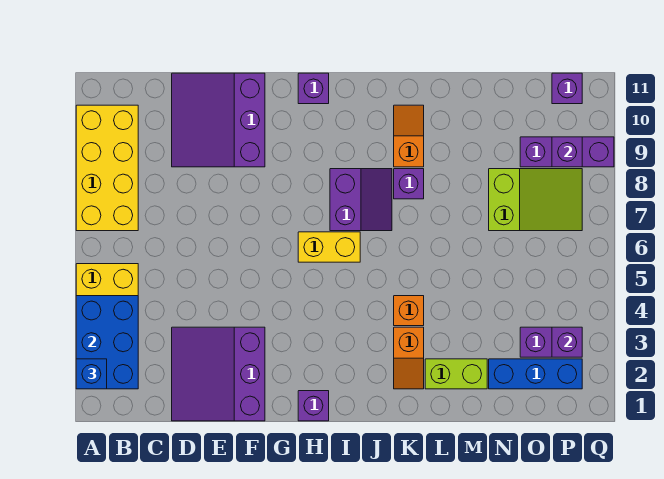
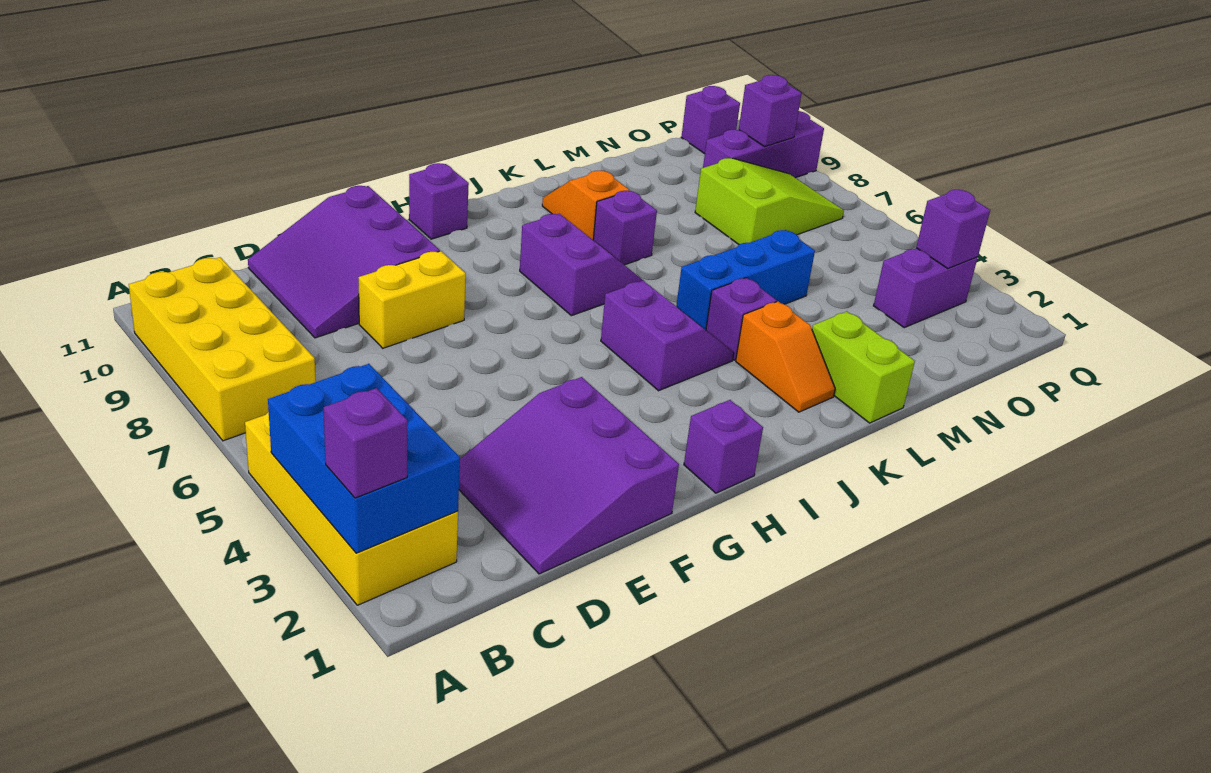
blue brick A2 level 3 -> purple brick A2 level 3
yellow brick H6:I6 level 1 -> yellow brick E8:F8 level 1
none -> purple slope I4:J5 level 1 top I
orange brick K4 level 1 -> purple brick K4 level 1
lime brick L2:M2 level 1 -> lime brick L1:L2 level 1
blue brick N2:P2 level 1 -> blue brick K5:M5 level 1

